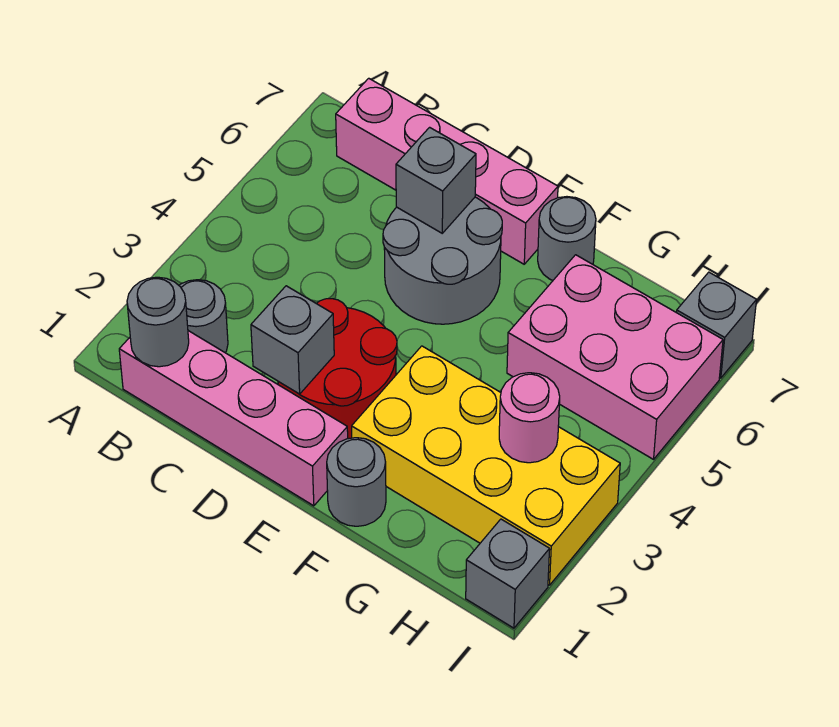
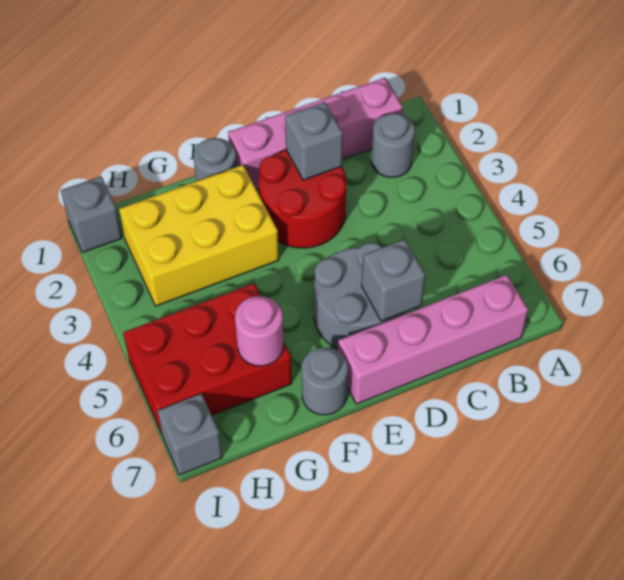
grey round brick B1 level 2 -> none
yellow brick F2:I3 level 1 -> yellow brick F2:H3 level 1
pink brick G5:I6 level 1 -> red brick G5:I6 level 1
pink round brick H3 level 2 -> pink round brick G6 level 2

